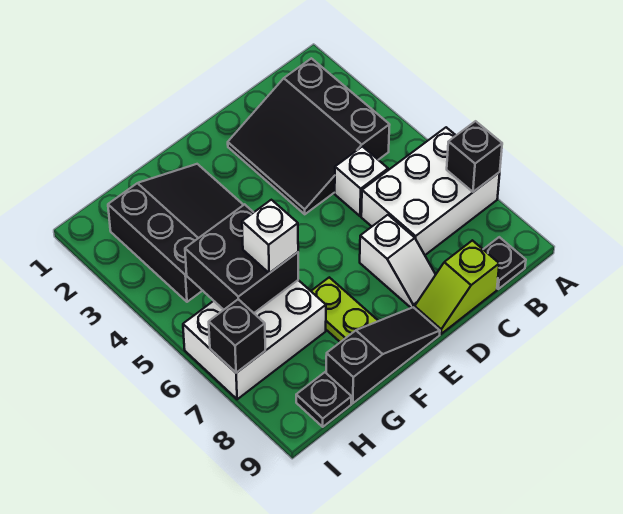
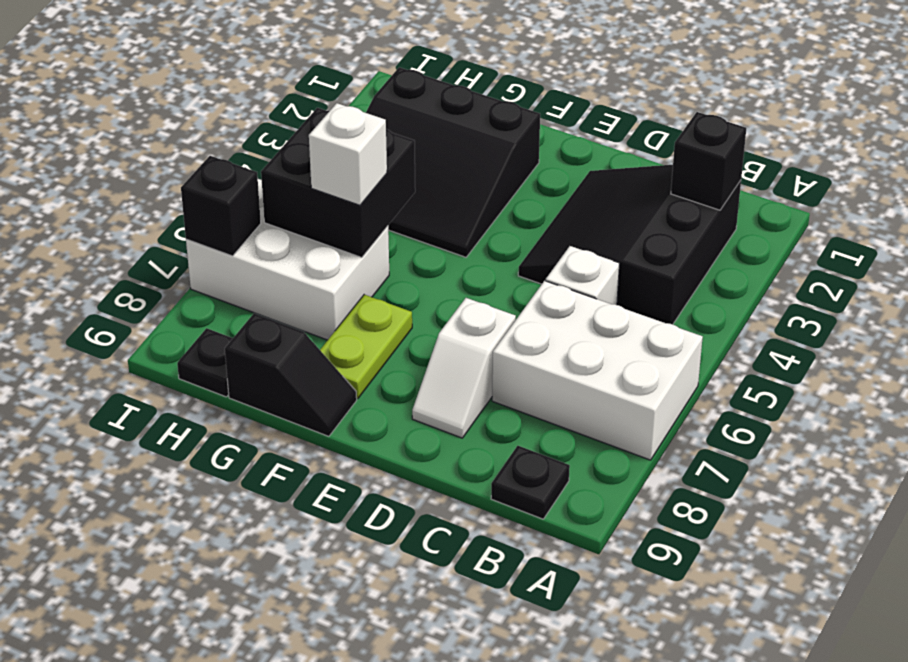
black brick A7 level 2 -> black brick B2 level 2
lime slope C9:D9 level 1 top C -> none
black slope E9:G9 level 1 top G -> black slope F9:G9 level 1 top G
black slope F2:H4 level 1 top H -> black slope F2:H4 level 1 top 2

